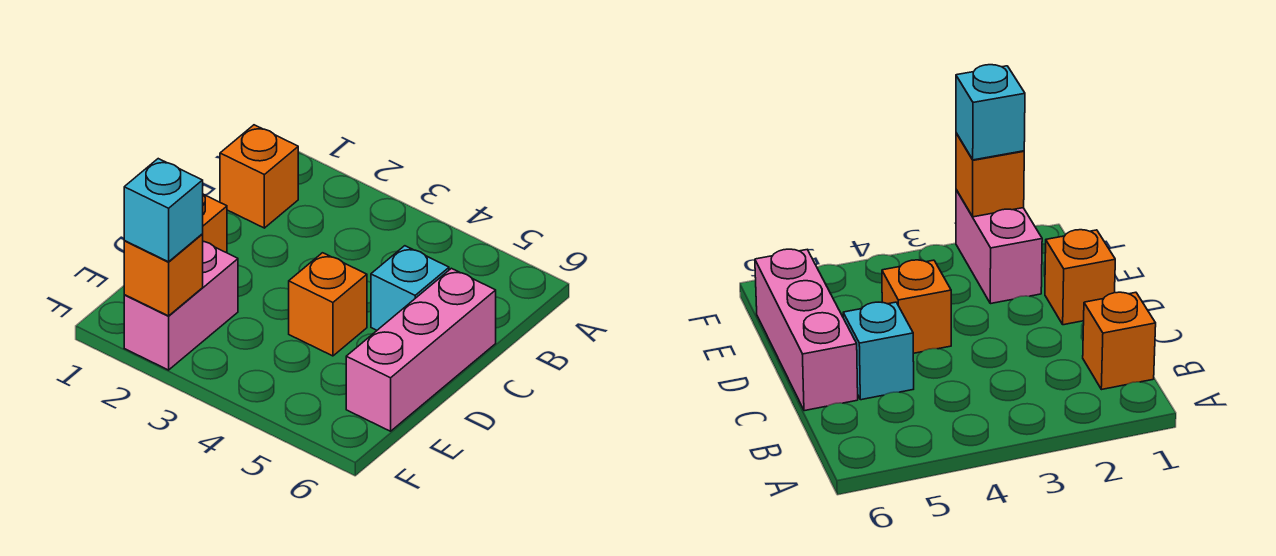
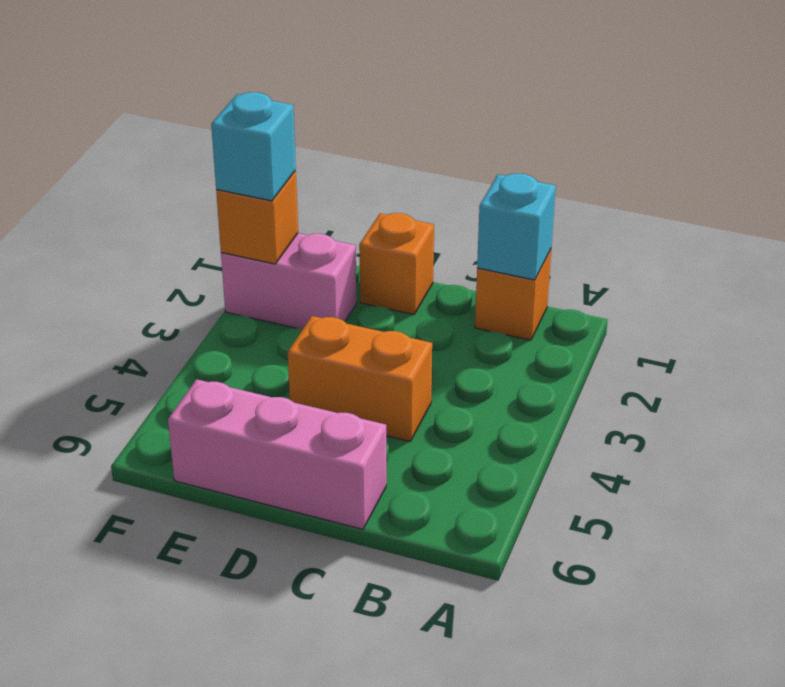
cyan brick C5 level 1 -> cyan brick B1 level 2
orange brick D4 level 1 -> orange brick C4:D4 level 1

